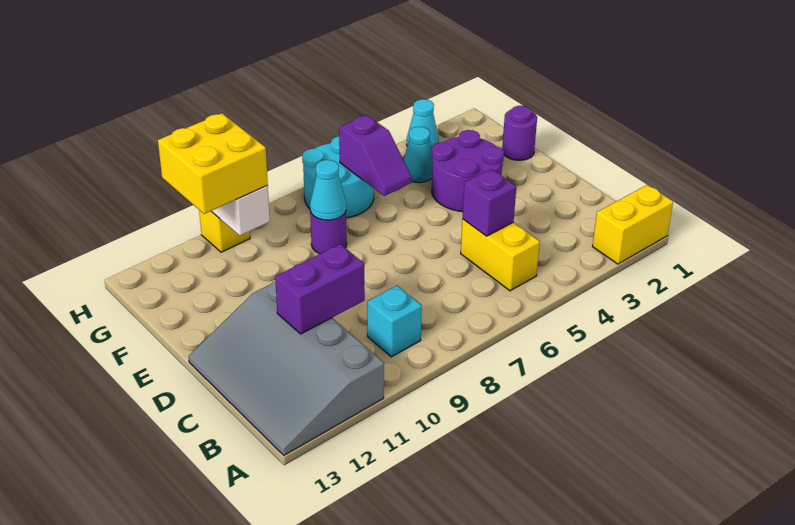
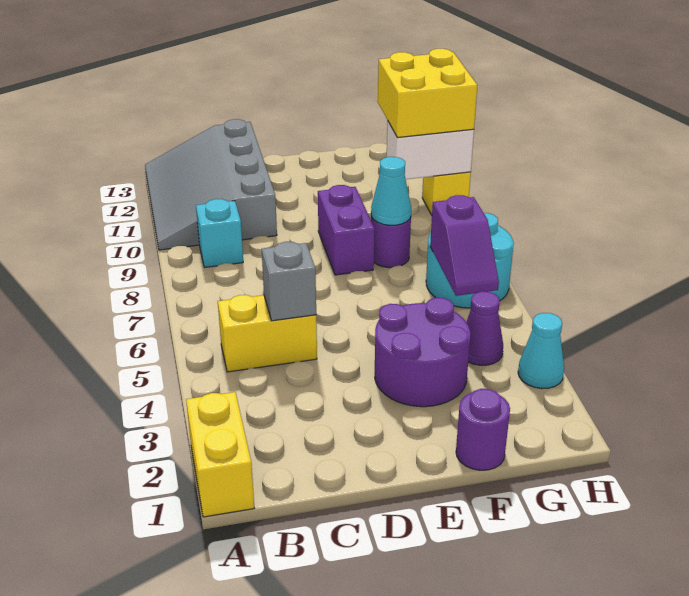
grey slope A11:D13 level 1 top 11 -> grey slope A10:C13 level 1 top C
purple brick C5 level 2 -> grey brick C5 level 2
purple brick C10:C11 level 2 -> purple brick E8:E9 level 1
purple slope F6:G6 level 2 top G -> purple slope G5:G6 level 2 top 6
cyan cone G4 level 1 -> purple cone G4 level 1

